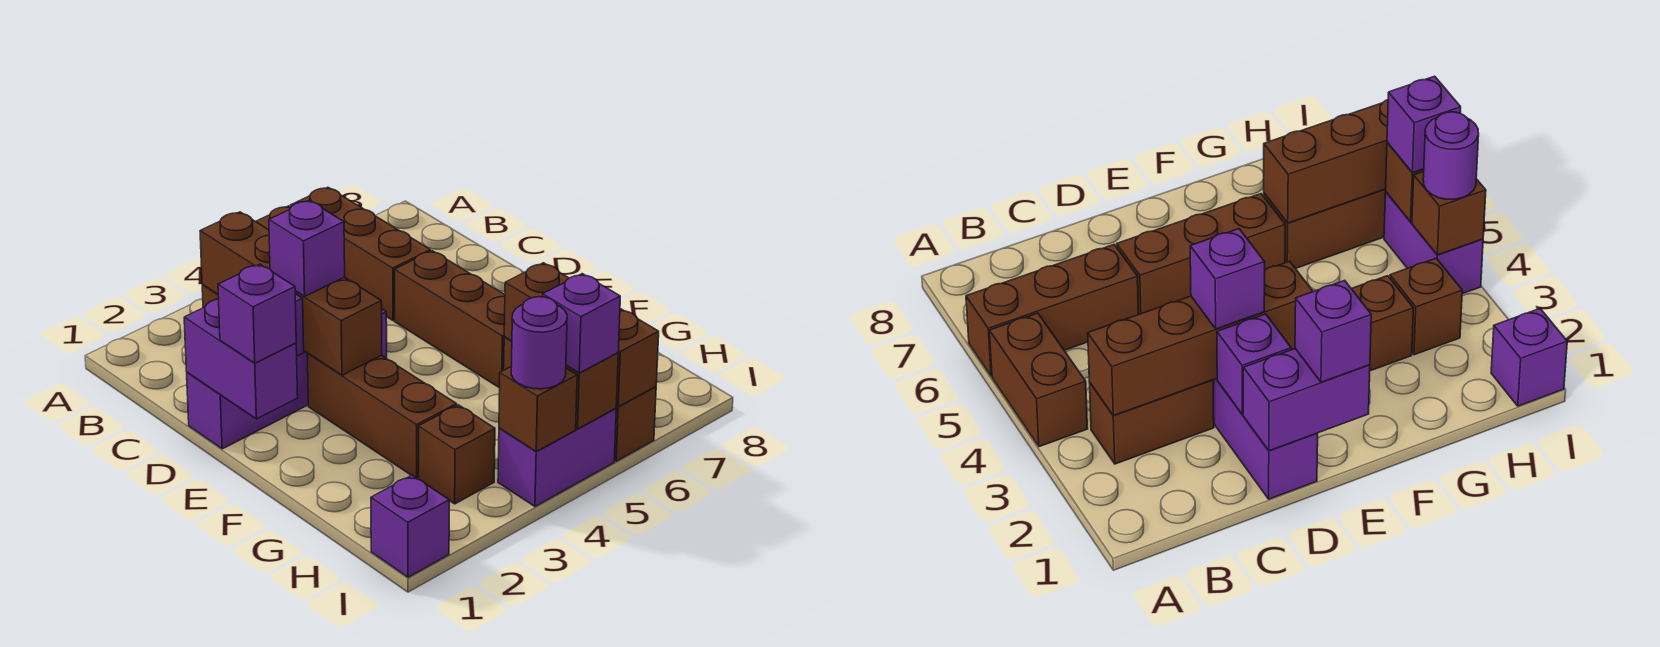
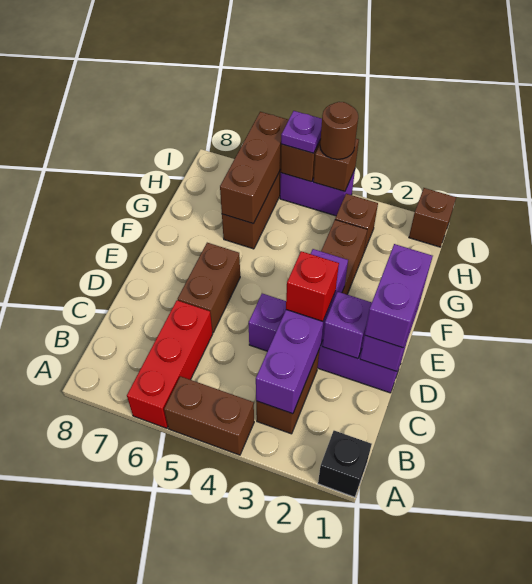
none -> black brick A1 level 1
brown brick A6:C6 level 1 -> red brick A6:C6 level 1
brown brick B3:E3 level 2 -> purple brick B3:E3 level 2
purple brick D3 level 3 -> red brick D3 level 3
brown brick D6:F6 level 1 -> brown brick D6:E6 level 1
purple brick E1 level 3 -> purple brick D1:E1 level 3
purple brick I1 level 1 -> brown brick I1 level 1
purple round brick I4 level 3 -> brown round brick I4 level 3
purple brick I5 level 3 -> purple plate I5 level 3

